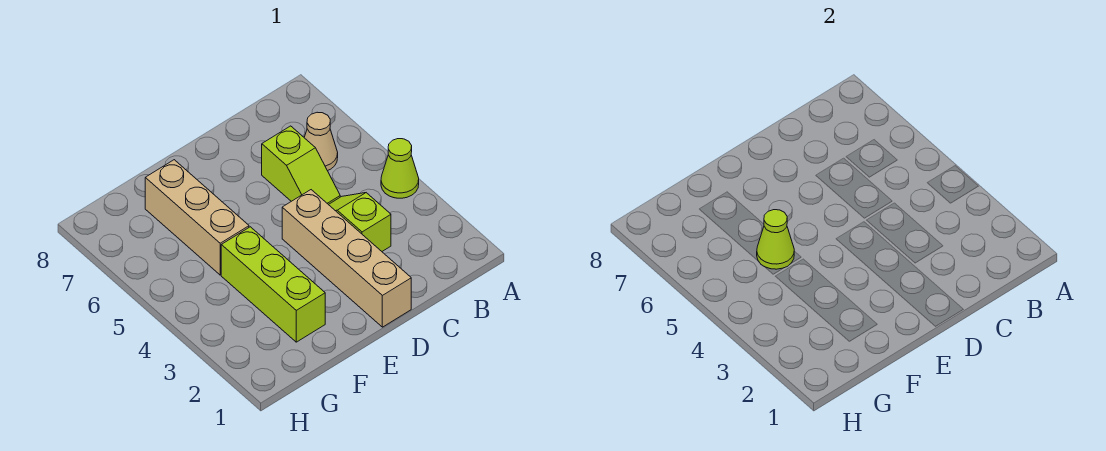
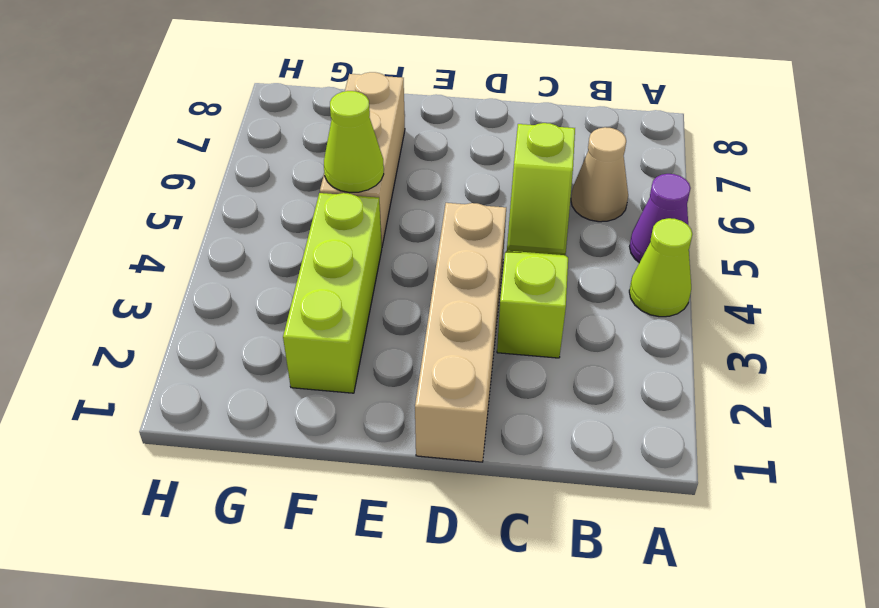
none -> purple cone A5 level 1

